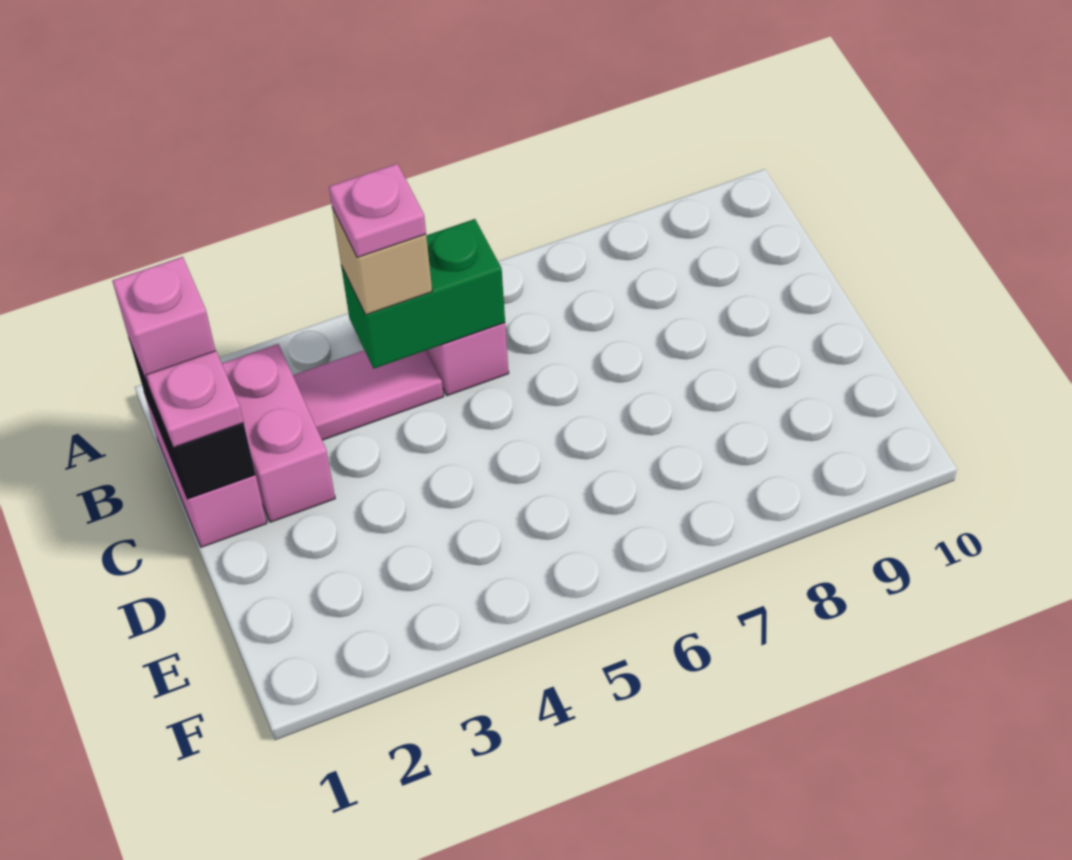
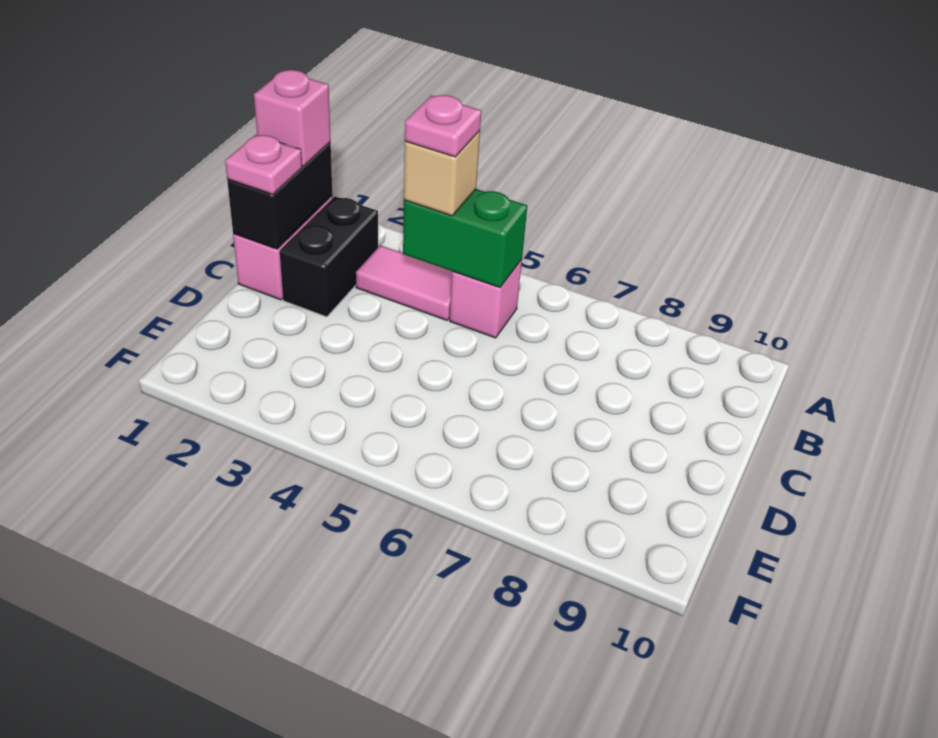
pink brick B2:C2 level 1 -> black brick B2:C2 level 1

